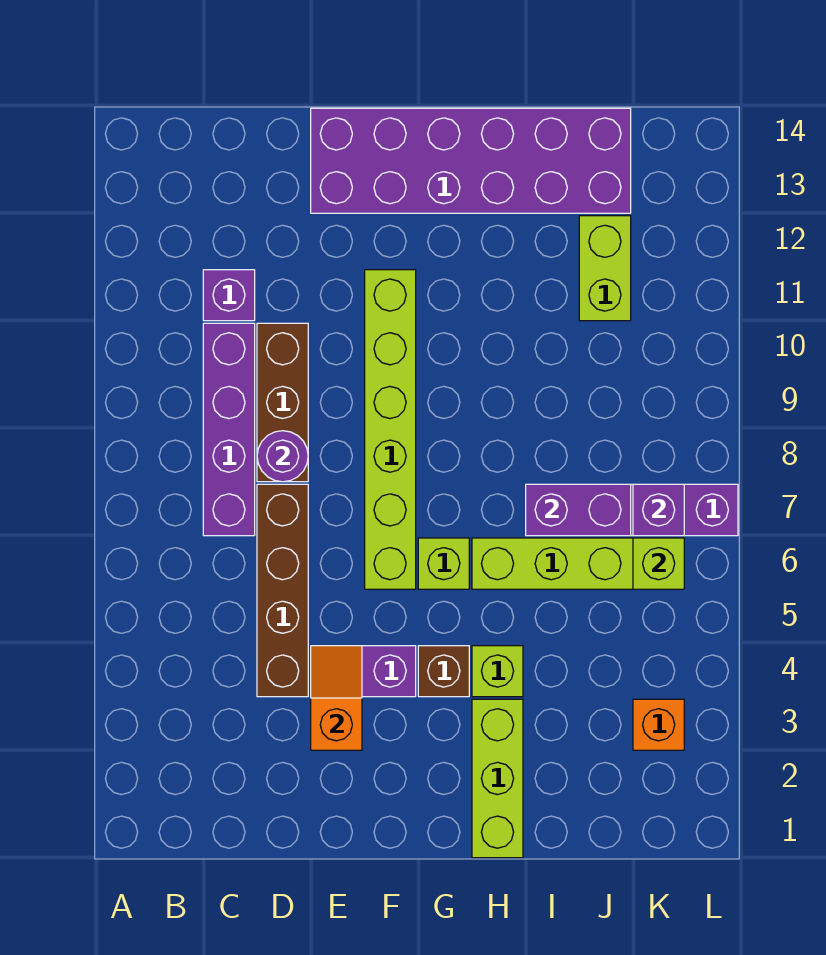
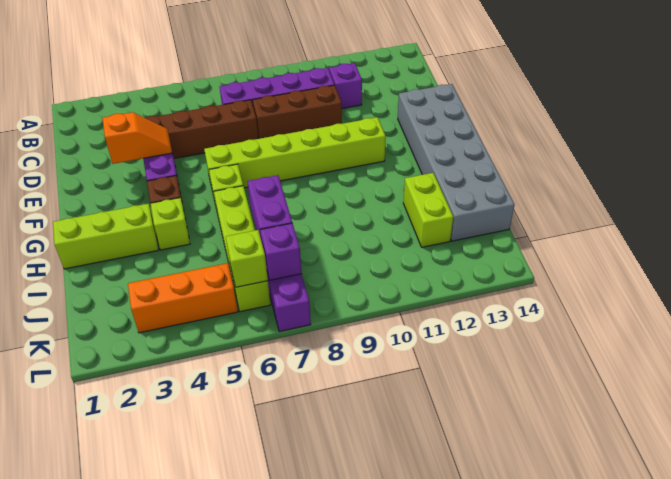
purple round brick D8 level 2 -> none
purple brick E13:J14 level 1 -> grey brick E13:J14 level 1
lime brick J11:J12 level 1 -> lime brick I12:J12 level 1
orange brick K3 level 1 -> orange brick K3:K5 level 1

